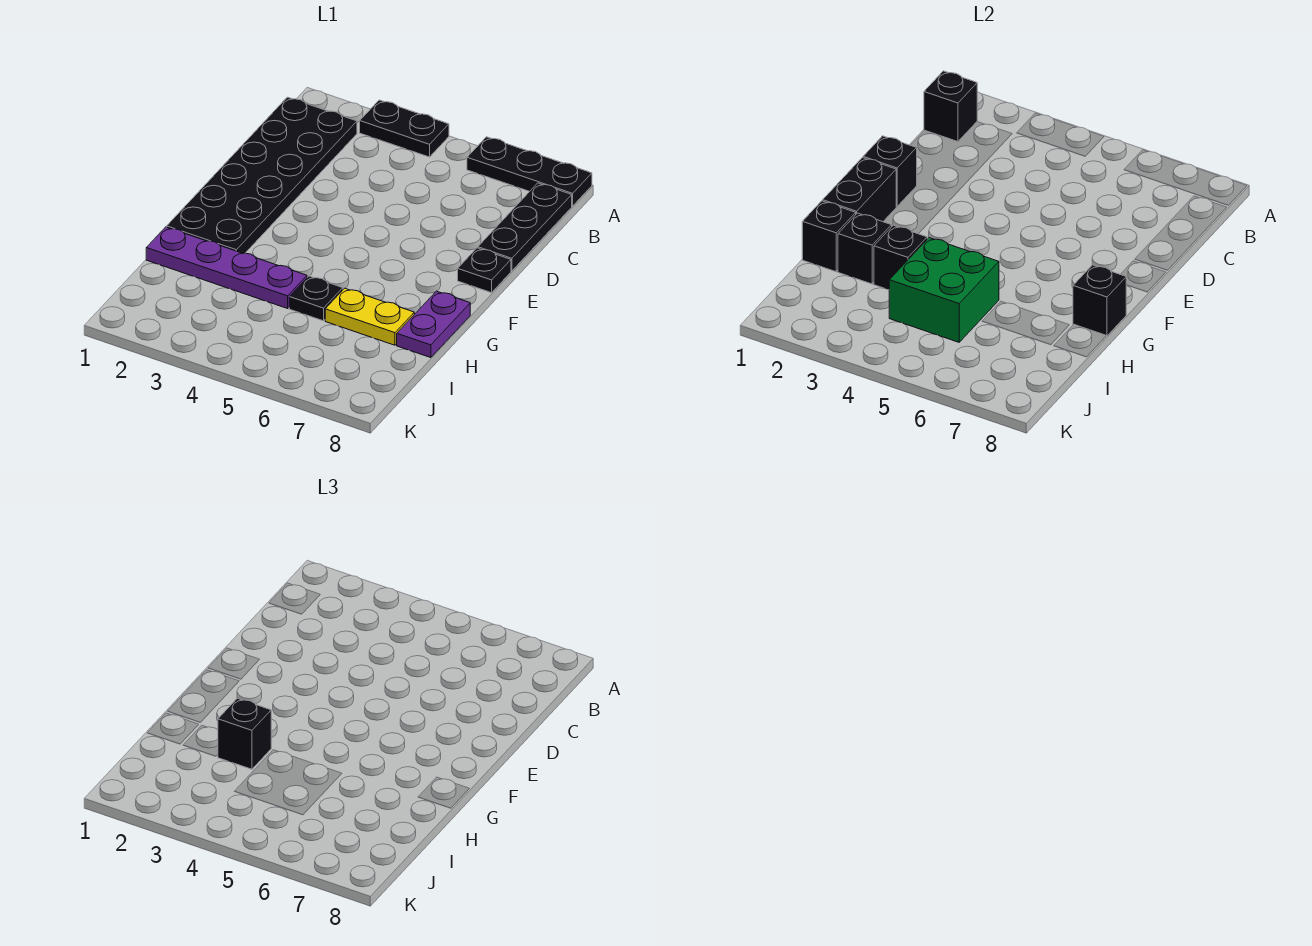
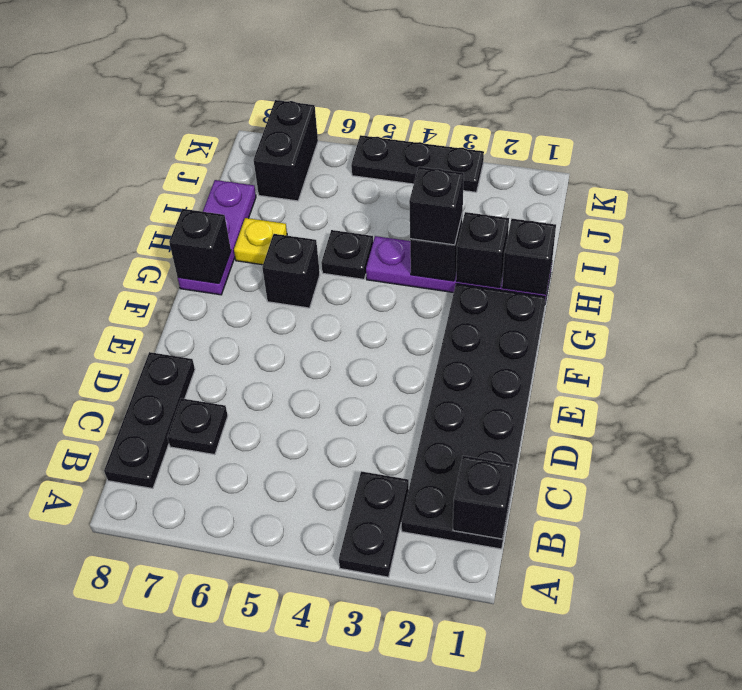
black plate A3:A4 level 1 -> black plate A3:B3 level 1
black plate A6:A8 level 1 -> black plate K3:K5 level 1
black brick E1 level 2 -> black brick G6 level 1
black plate E8 level 1 -> black plate C7 level 1
black brick F1:G1 level 2 -> black brick J7:K7 level 1
purple plate G8:H8 level 1 -> purple plate G8:I8 level 1
green brick H4:I5 level 2 -> none
yellow plate H6:H7 level 1 -> yellow plate H7 level 1

